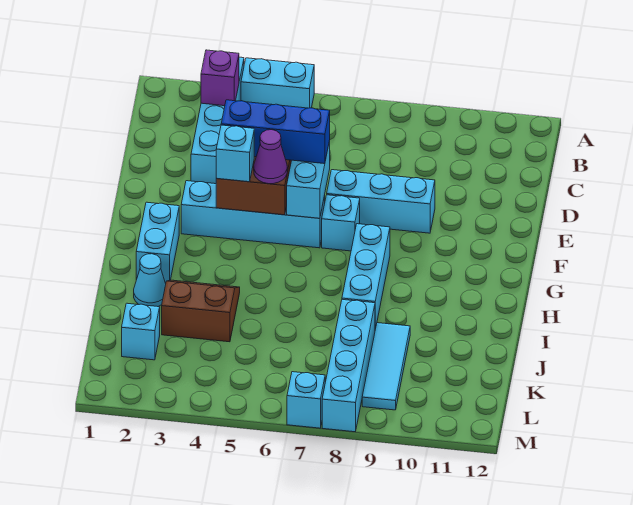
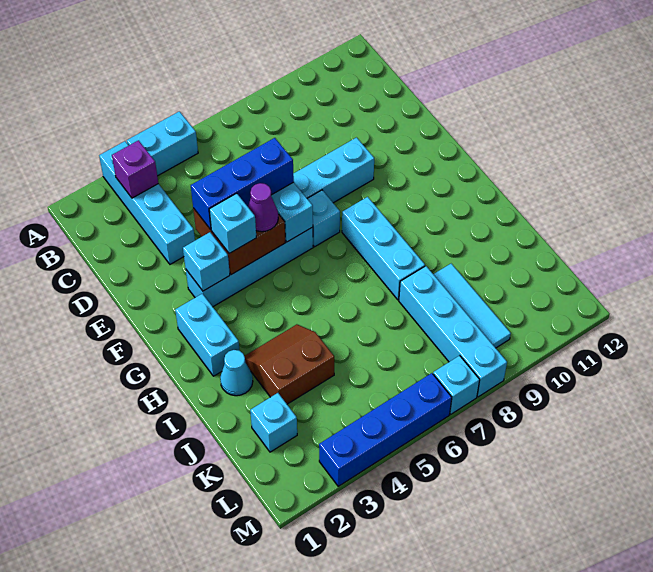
none -> cyan brick F3 level 2
none -> blue brick M3:M6 level 1

